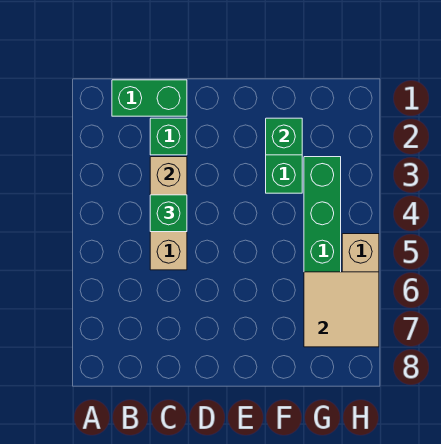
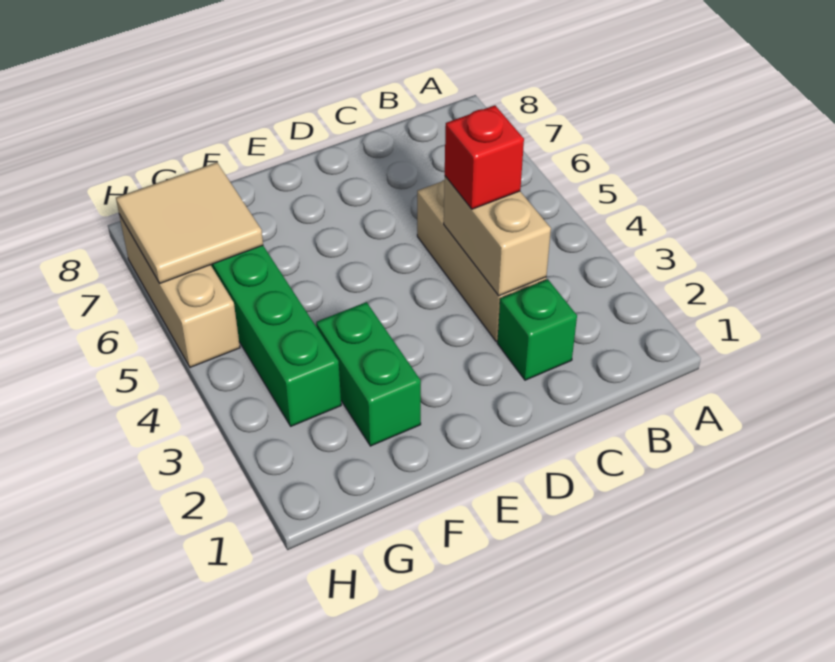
green brick B1:C1 level 1 -> none
green brick C4 level 3 -> red brick C4 level 3
green brick F2 level 2 -> none

